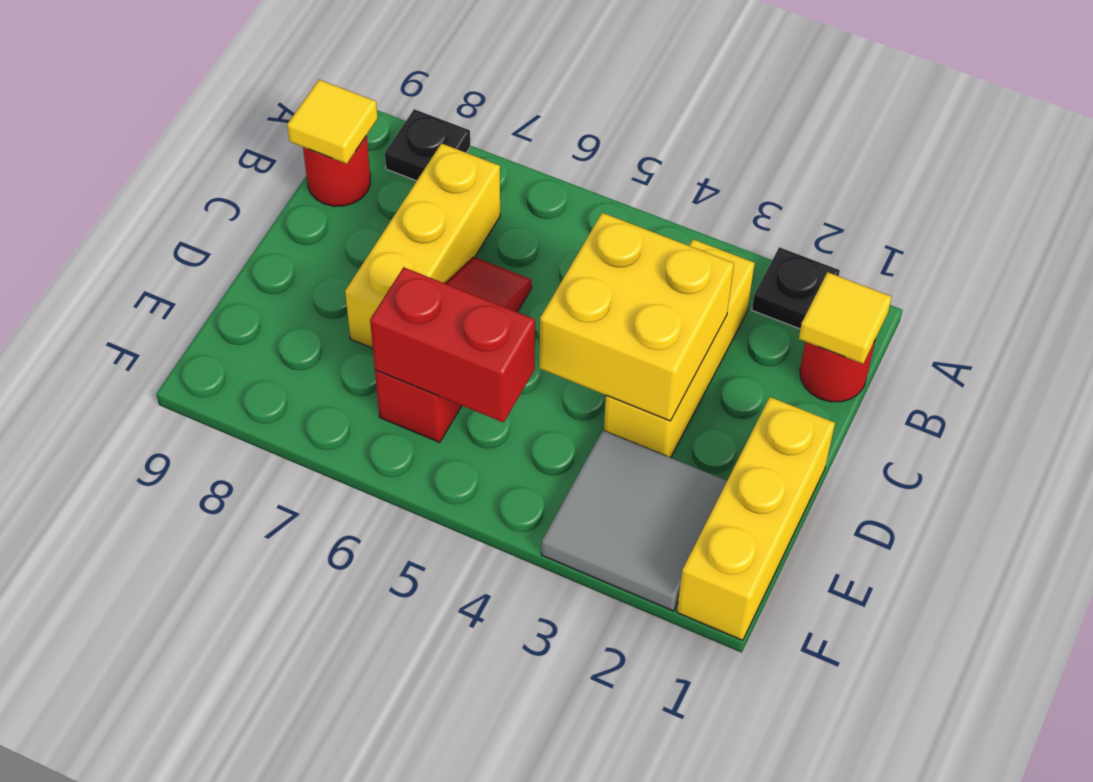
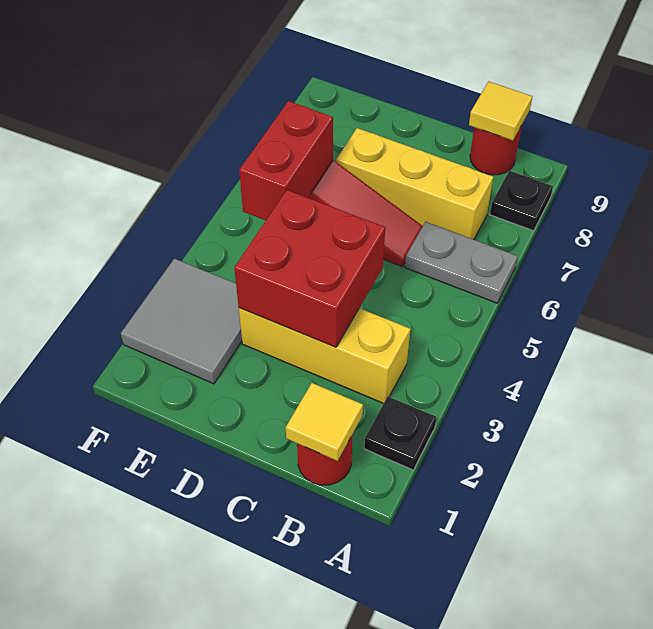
none -> grey plate A6:B6 level 1
yellow brick C3:D4 level 2 -> red brick C3:D4 level 2
yellow brick D1:F1 level 1 -> none

